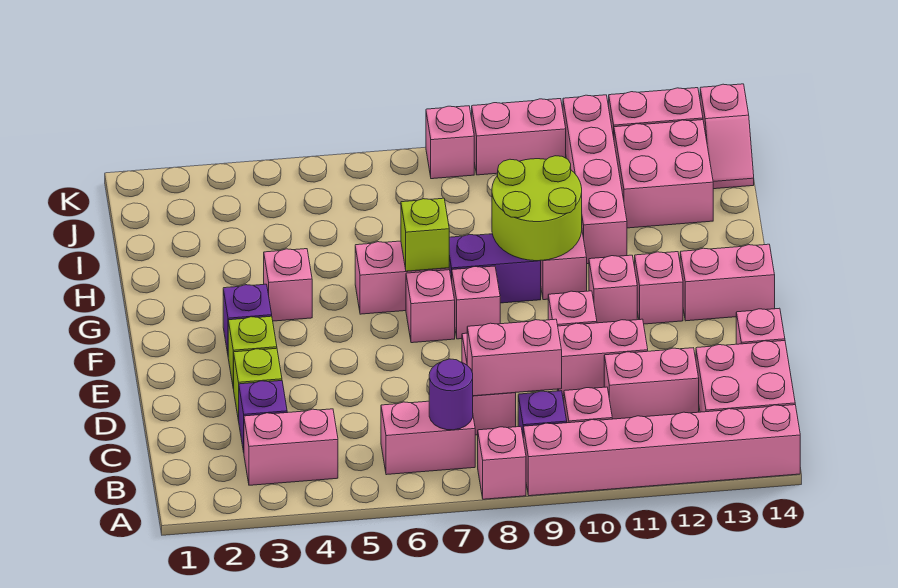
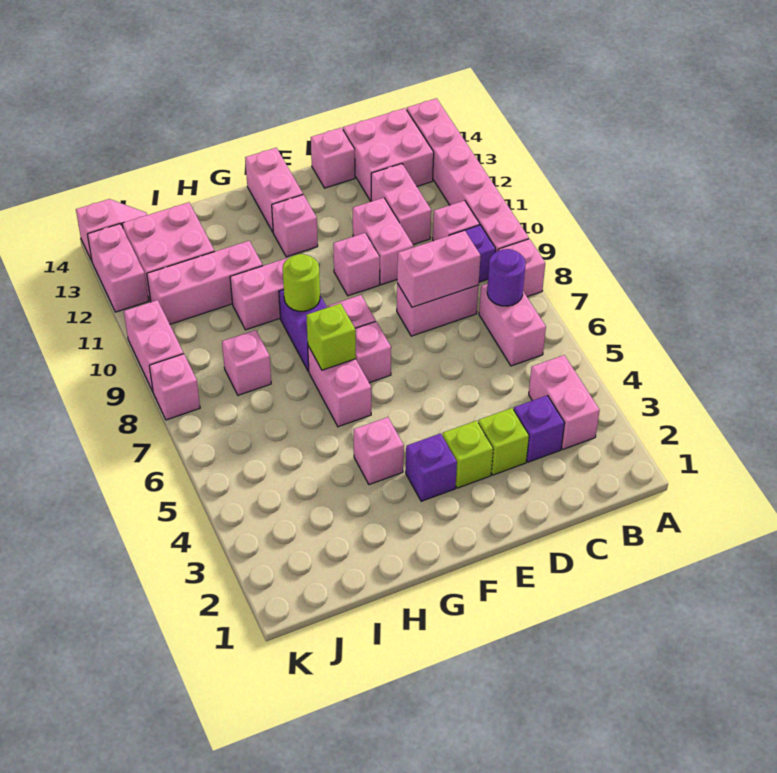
pink brick C8:C9 level 2 -> pink brick C8:D8 level 2
pink brick F11 level 1 -> pink brick I8 level 1
lime round brick G9:H10 level 2 -> lime round brick G9 level 2
pink brick H11:K11 level 1 -> pink brick H11:J11 level 1

